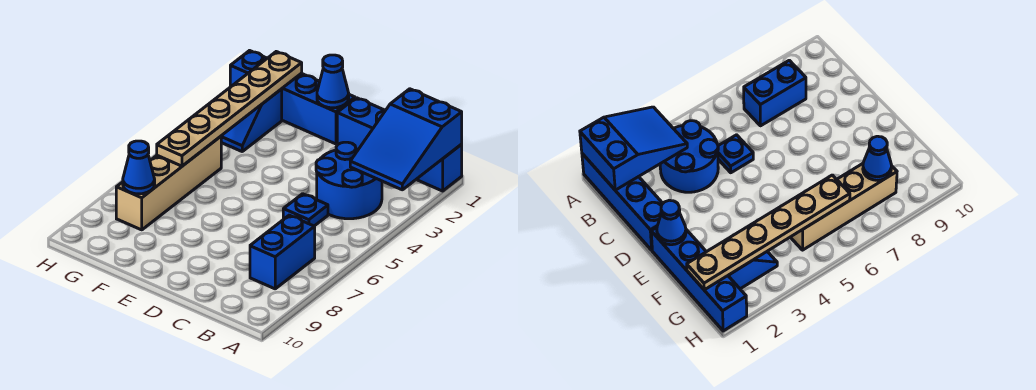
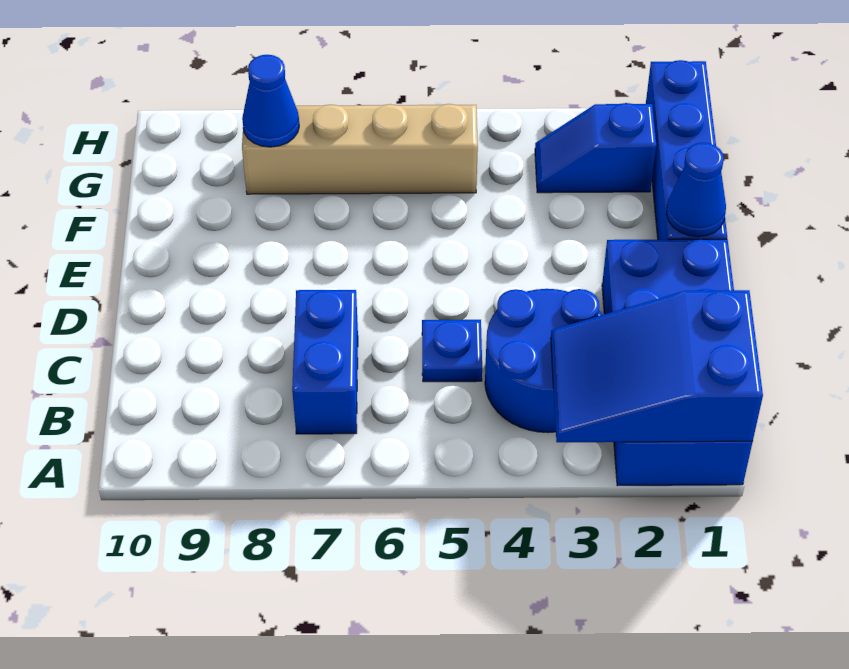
blue brick A1:D1 level 1 -> blue brick A1:D2 level 1
blue brick B7:B8 level 1 -> blue brick B7:C7 level 1
tan plate G1:G6 level 2 -> none

